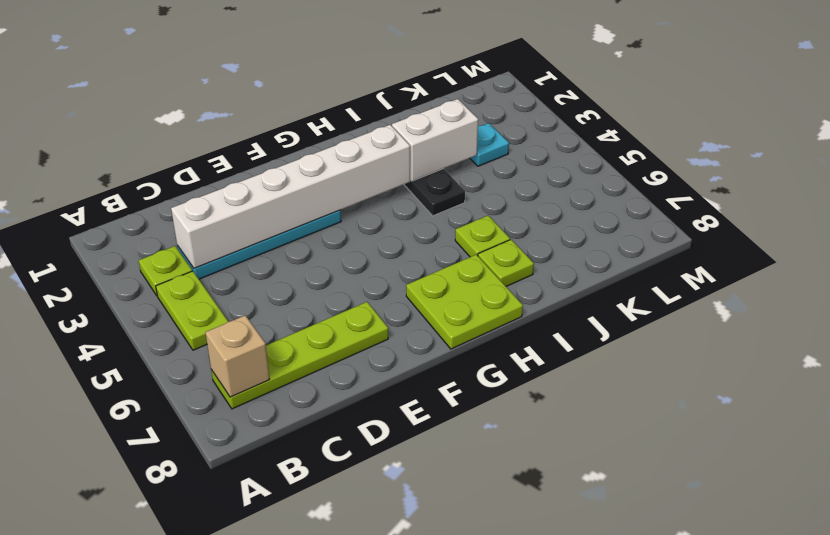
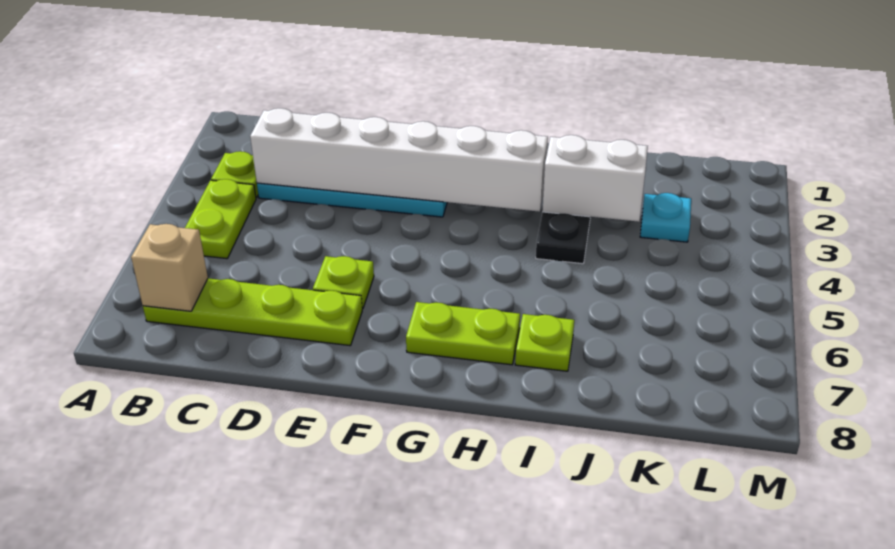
lime plate G7:H8 level 1 -> lime plate G7:H7 level 1
lime plate I6 level 1 -> lime plate E6 level 1

